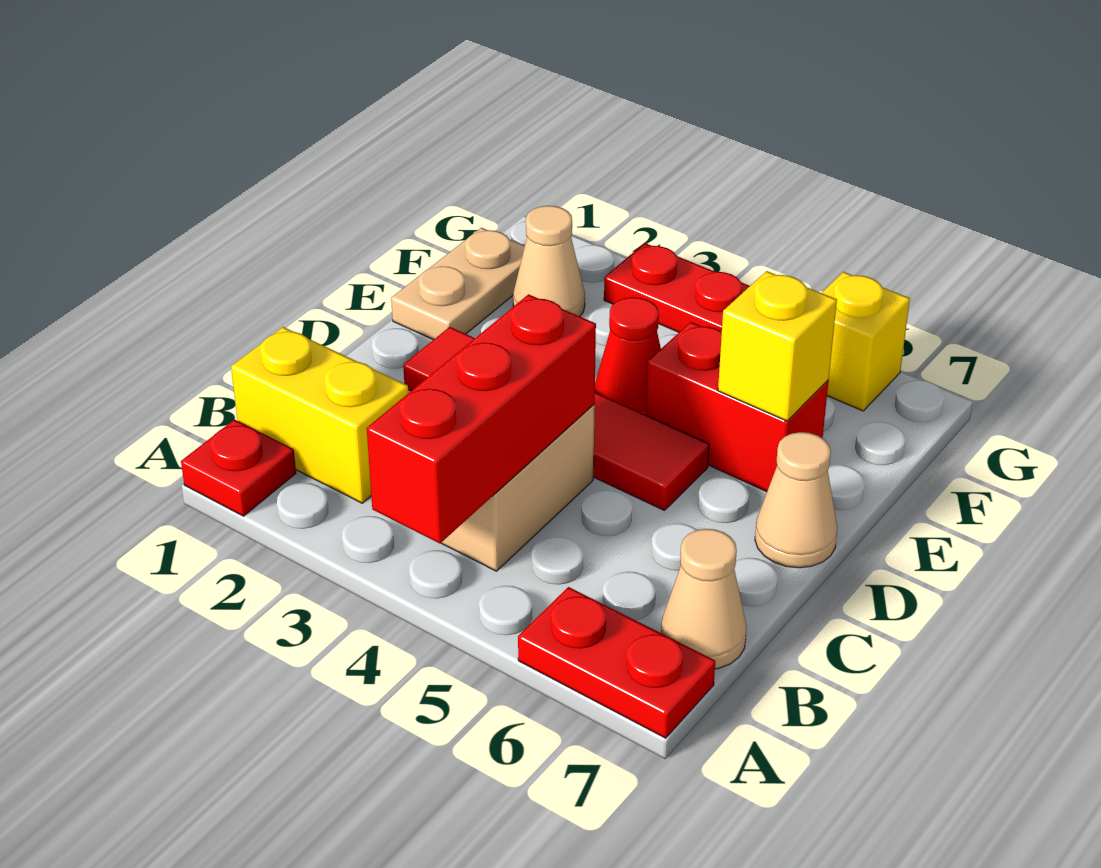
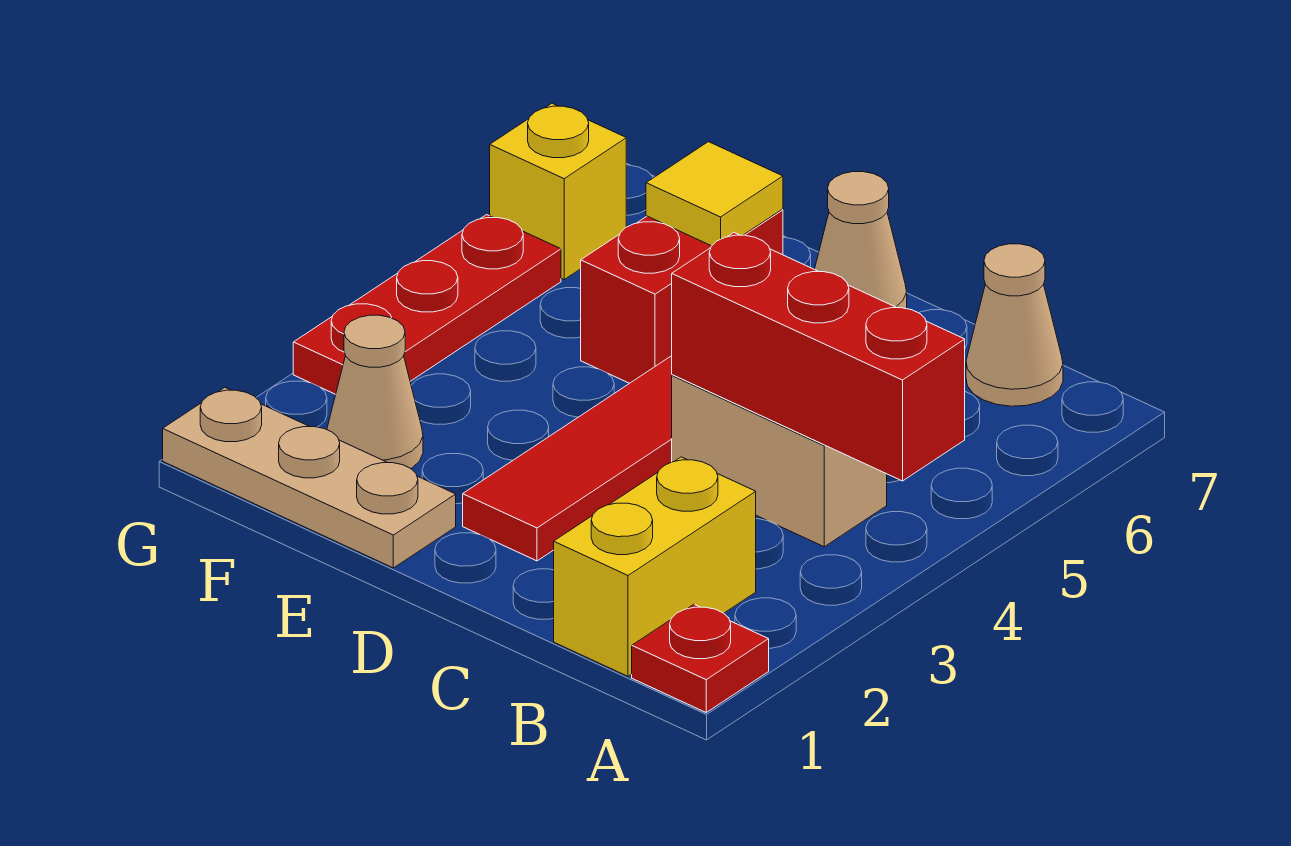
red plate A6:A7 level 1 -> none
tan plate E1:F1 level 1 -> tan plate E1:G1 level 1
red cone E4 level 1 -> none
yellow brick E6 level 2 -> yellow tile E6 level 2

